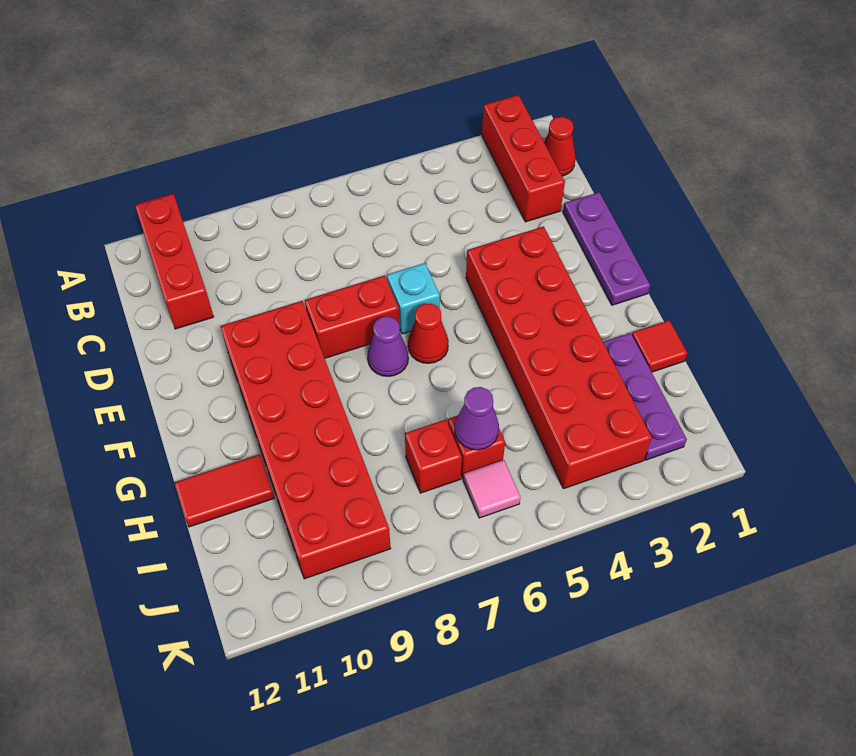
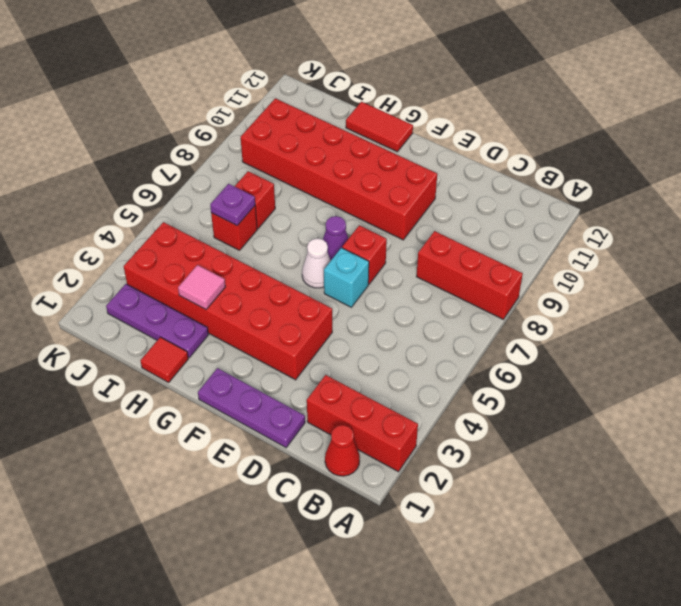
red brick A11:C11 level 1 -> red brick A8:C8 level 1
red brick E7:E8 level 1 -> red brick E7 level 1
red cone F6 level 1 -> white cone F6 level 1
red tile H11:H12 level 1 -> red tile G12:H12 level 1
purple cone I6 level 2 -> purple plate I6 level 2
pink tile J6 level 1 -> pink tile H3 level 2

